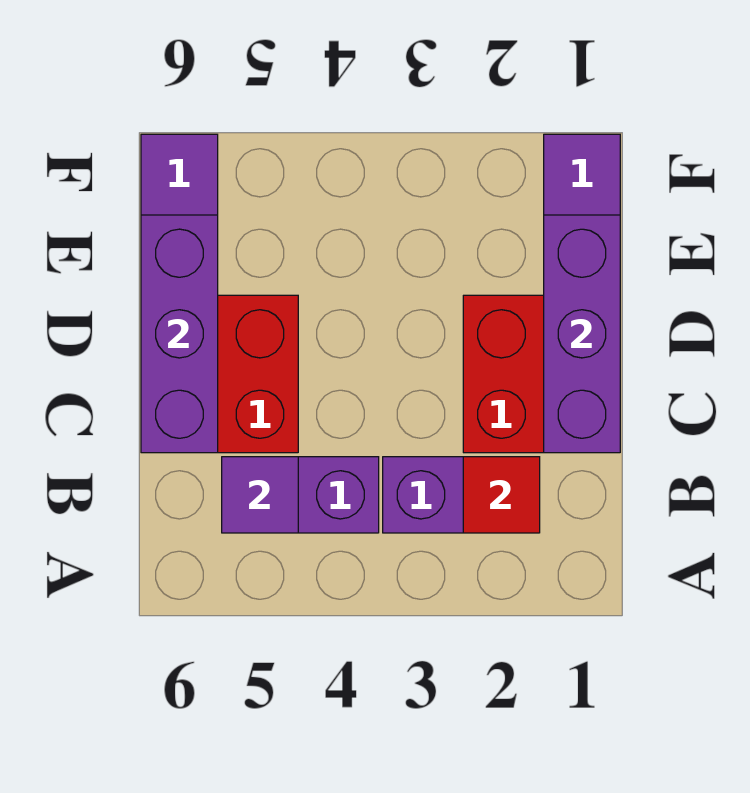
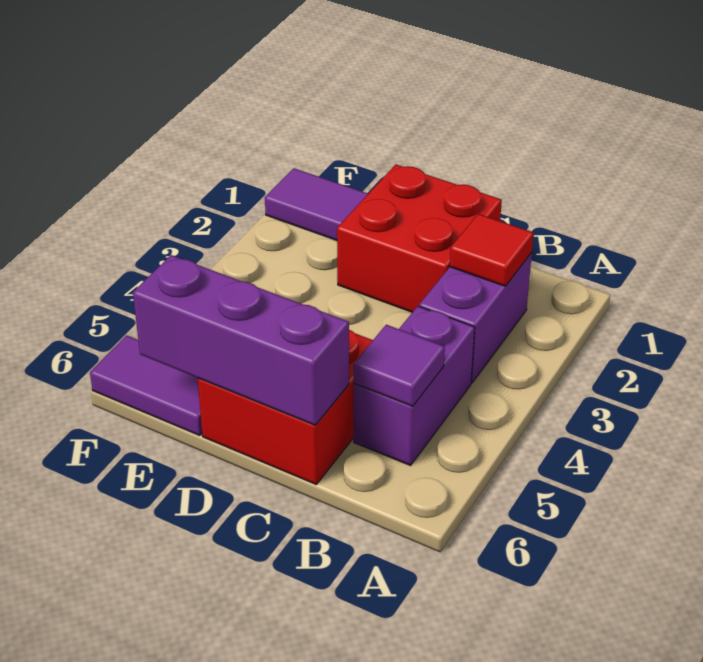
purple brick C1:E1 level 2 -> none

